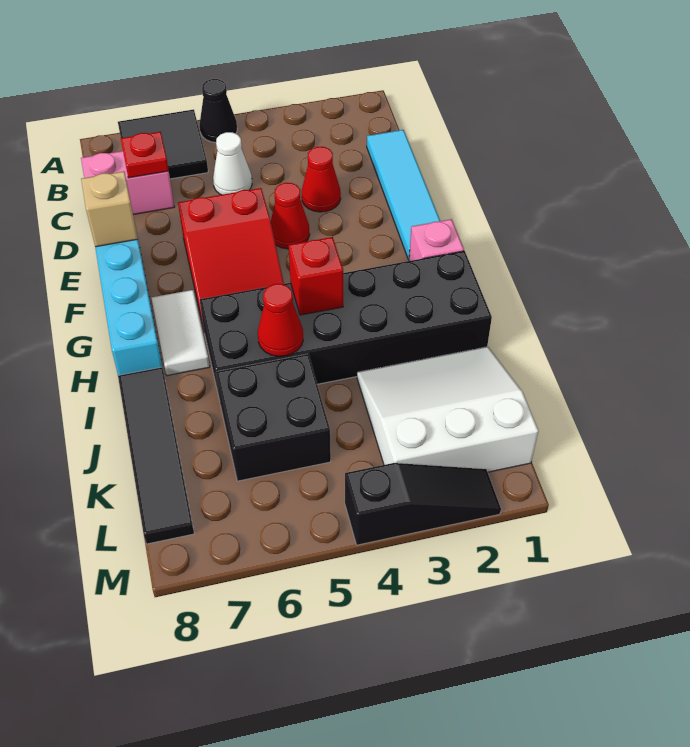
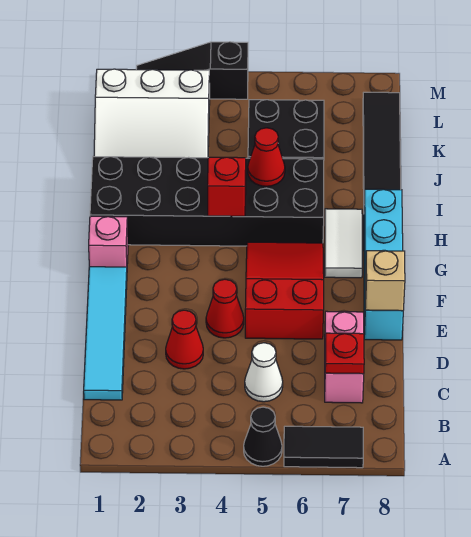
black tile A6:B7 level 1 -> black tile A6:A7 level 1
pink brick C7:C8 level 1 -> pink brick C7:D7 level 1

